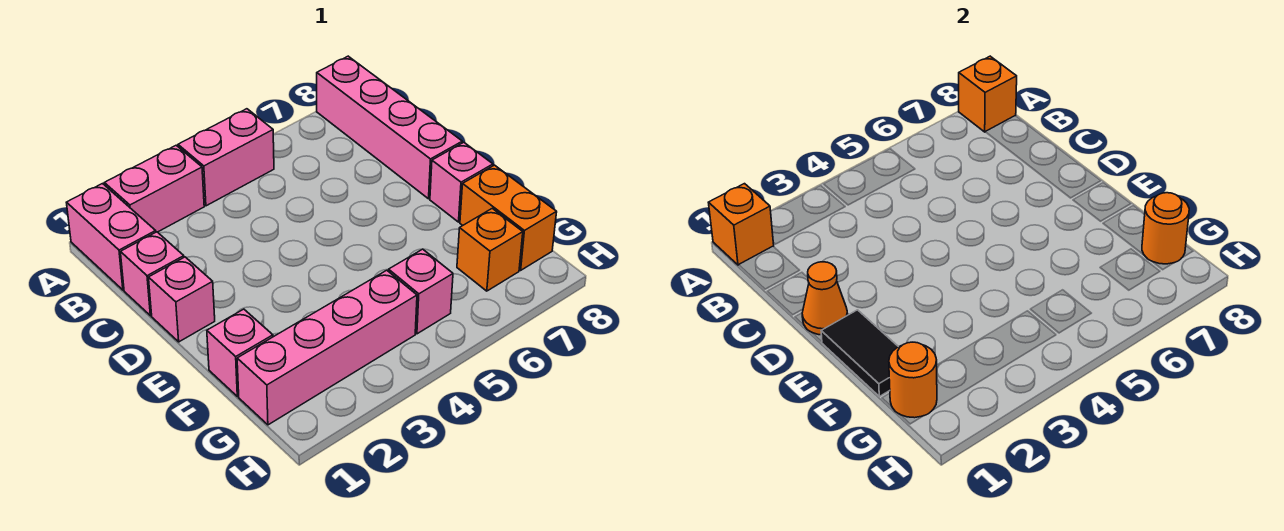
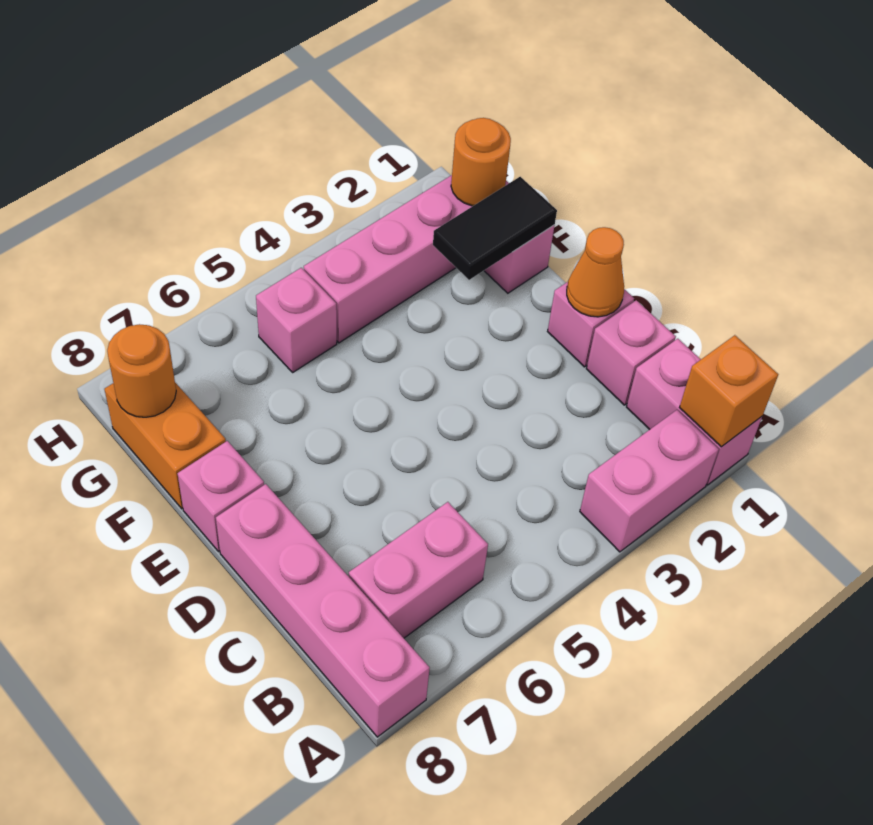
pink brick A4:A5 level 1 -> pink brick B6:B7 level 1
orange brick A8 level 2 -> none
black tile E1:F1 level 2 -> black tile F1:F2 level 2
orange brick G7 level 1 -> none

